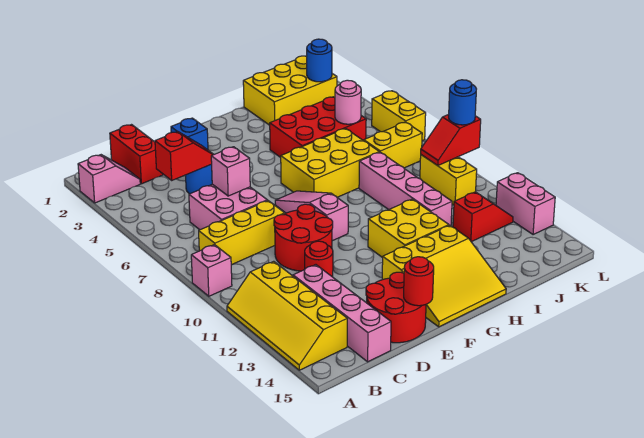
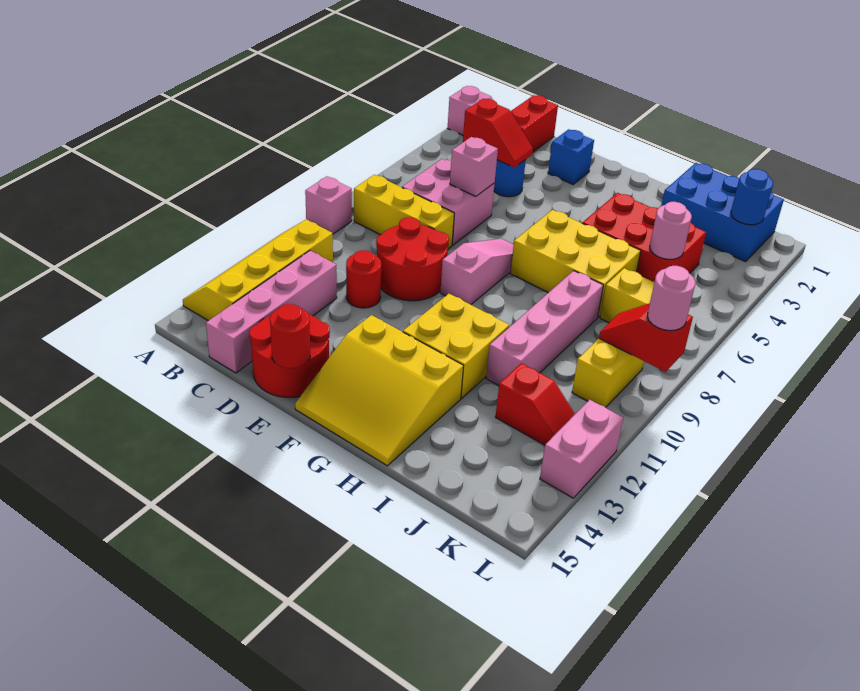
yellow brick I1:K2 level 1 -> blue brick I1:K2 level 1
yellow brick L5:L6 level 1 -> none
blue round brick L9 level 3 -> pink round brick L9 level 3

